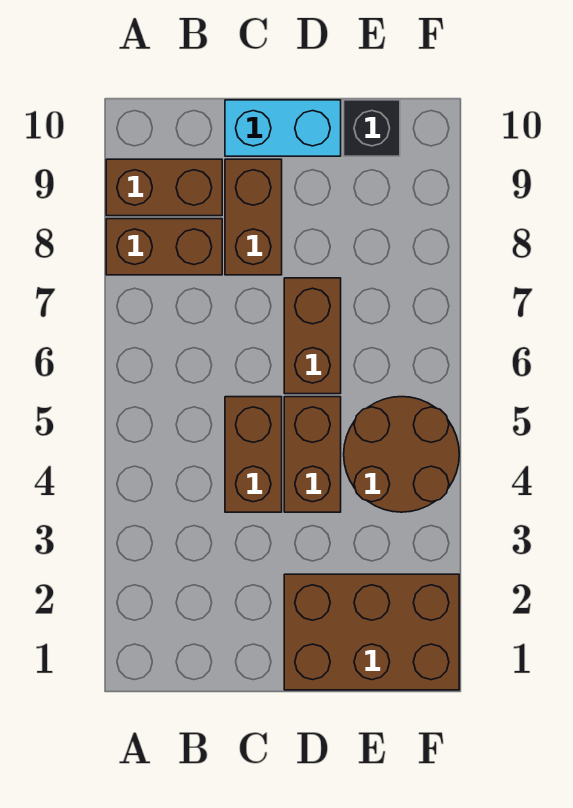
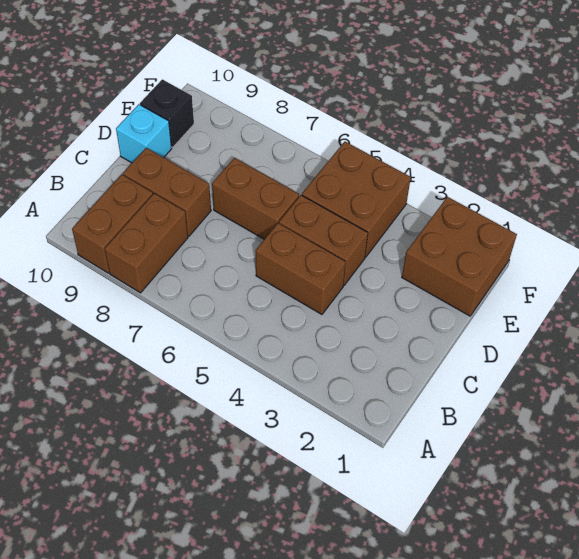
cyan brick C10:D10 level 1 -> cyan brick D10 level 1
brown brick D1:F2 level 1 -> brown brick E1:F2 level 1
brown round brick E4:F5 level 1 -> brown brick E4:F5 level 1

